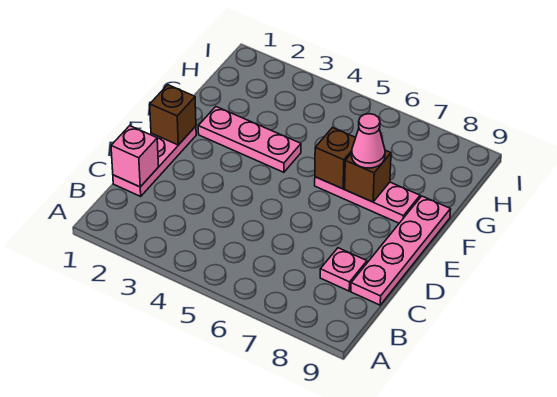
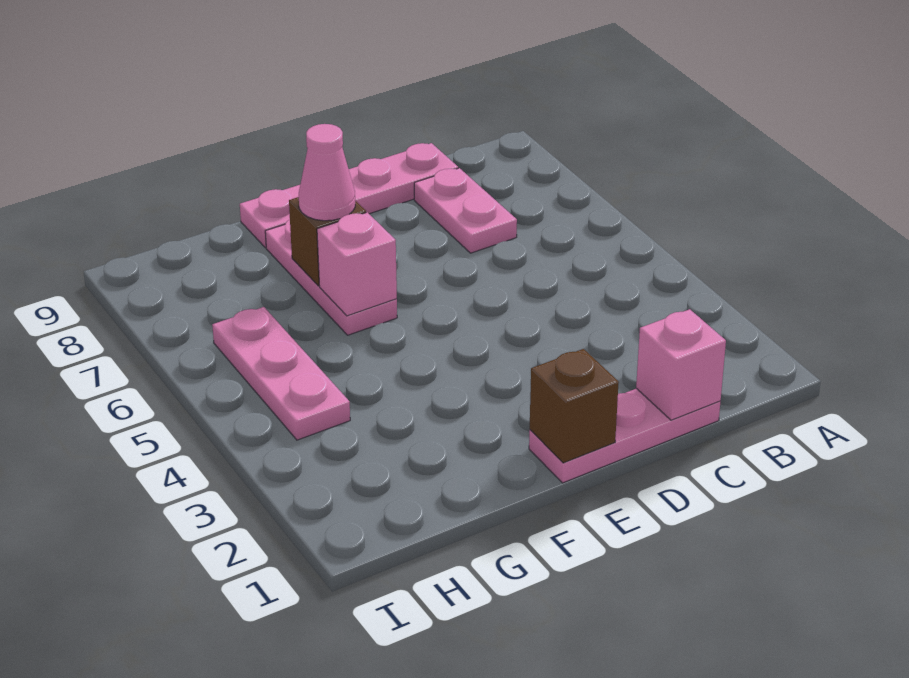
pink plate C8 level 1 -> pink plate C7:C8 level 1
pink plate F2:F4 level 1 -> pink plate H4:H6 level 1
brown brick F6 level 2 -> pink brick F6 level 2

